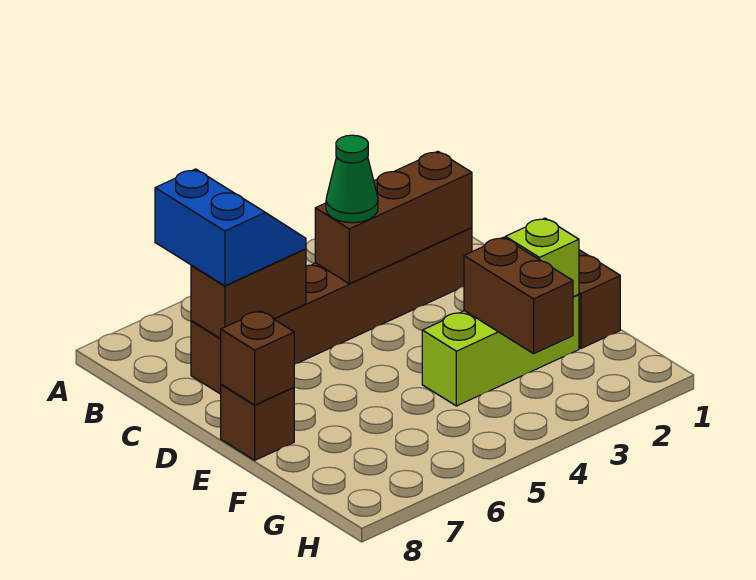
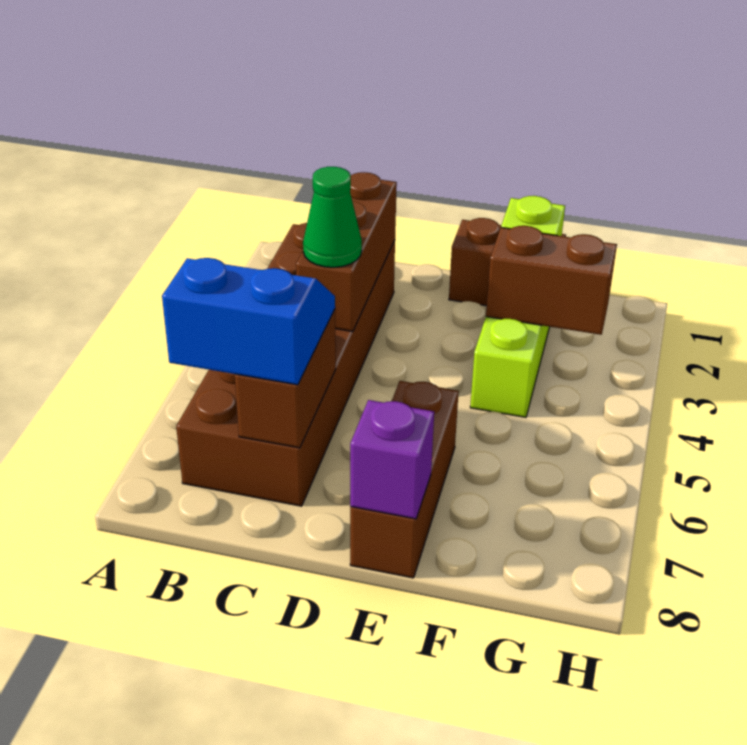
brown brick C2:C7 level 1 -> brown brick B2:C7 level 1
brown brick E8 level 1 -> brown brick E6:E8 level 1
brown brick E8 level 2 -> purple brick E8 level 2

